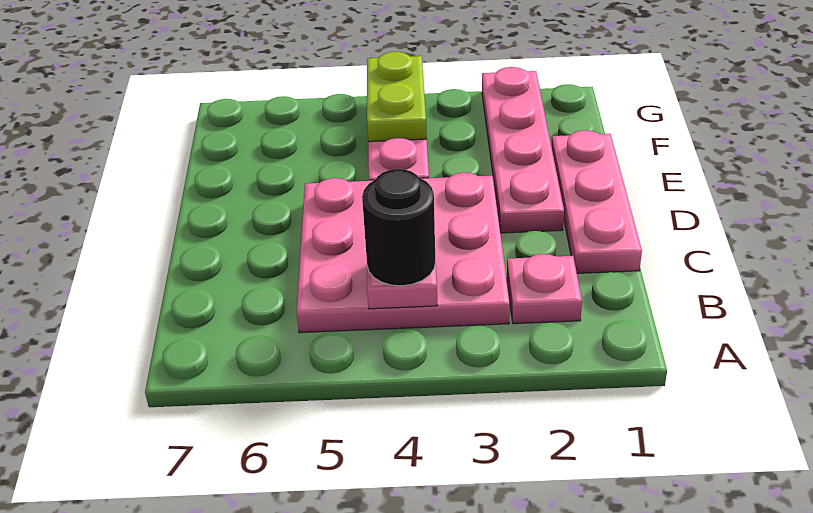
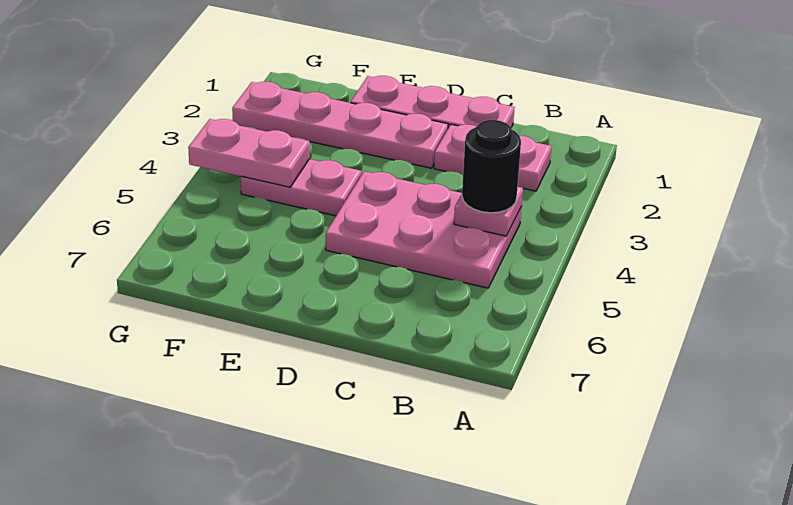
pink plate B2 level 1 -> pink plate B2:C2 level 1
pink plate B3:D5 level 1 -> pink plate B4:D5 level 1
lime plate F4:G4 level 2 -> pink plate F4:G4 level 2

